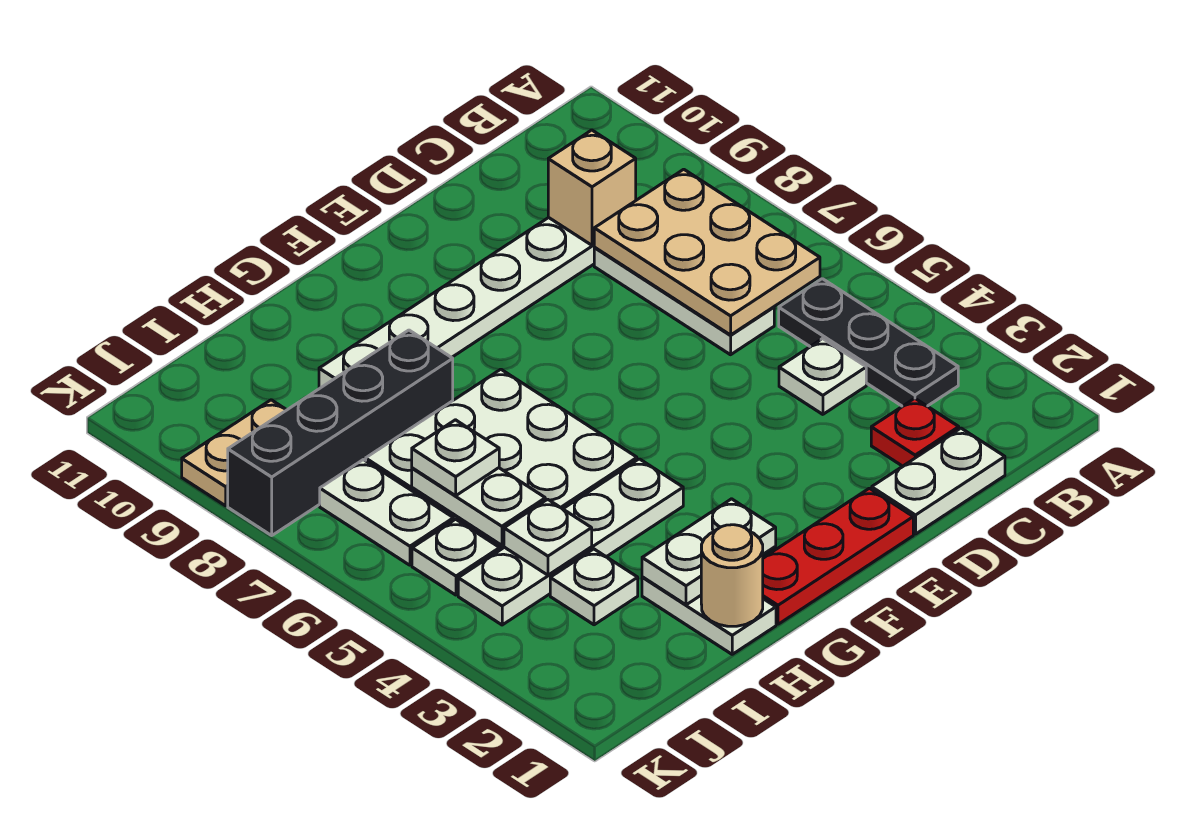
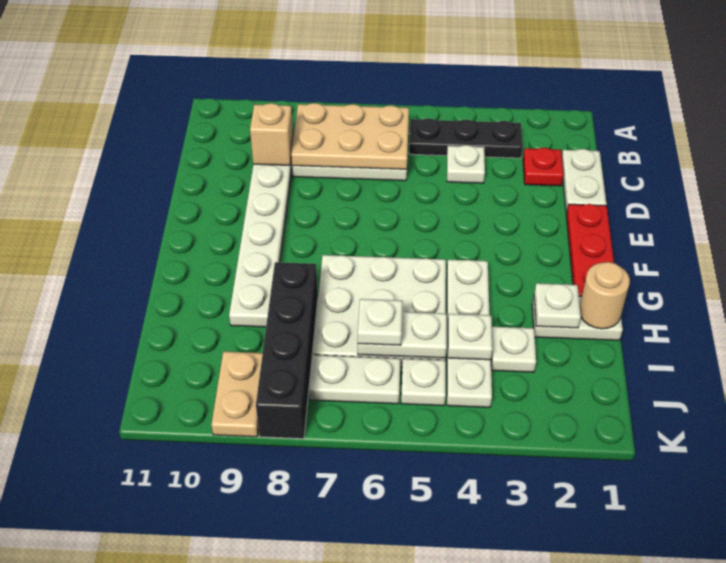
white plate G2:H2 level 2 -> white plate H2 level 2

